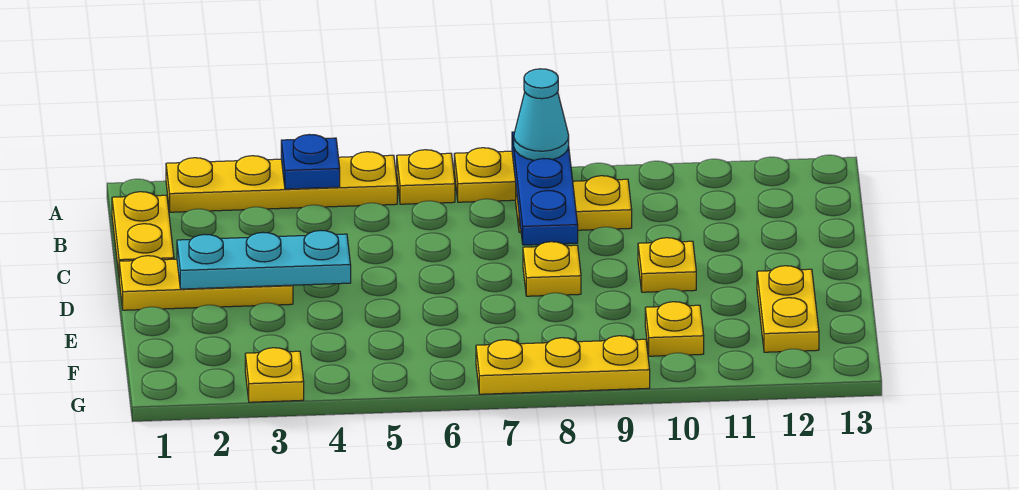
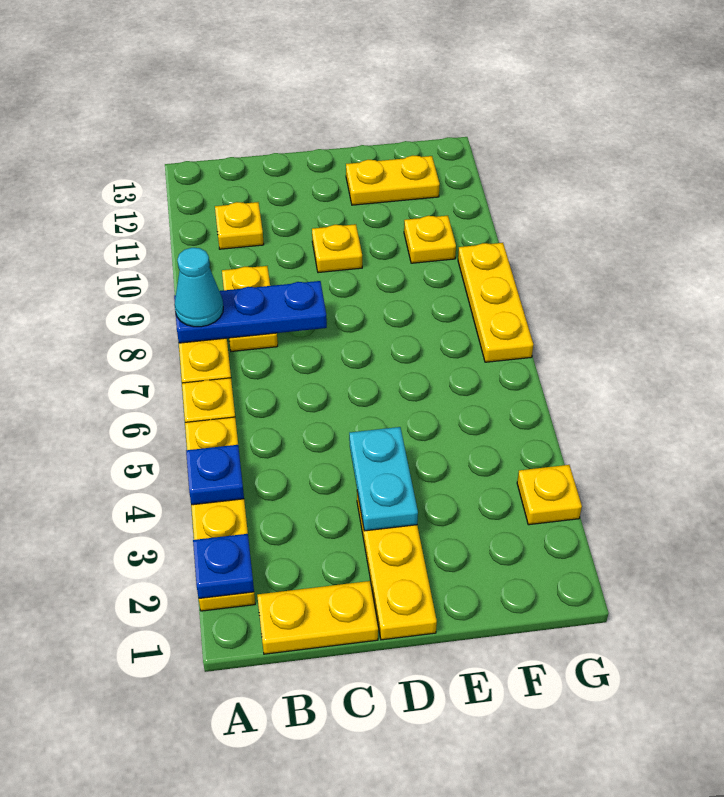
none -> blue plate A2 level 2
cyan plate D2:D4 level 2 -> cyan plate D3:D4 level 2
yellow plate D8 level 1 -> yellow plate B11 level 1

